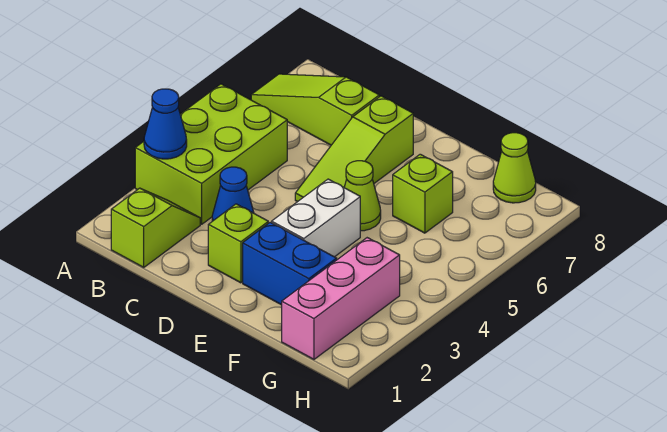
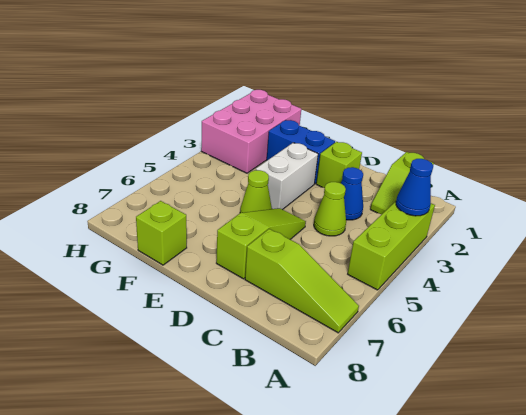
lime brick A3:B5 level 1 -> lime brick A3:A5 level 1
lime brick F6 level 1 -> lime brick F8 level 1
pink brick G1:G3 level 1 -> pink brick G1:H3 level 1
lime cone G8 level 1 -> lime cone C4 level 1

